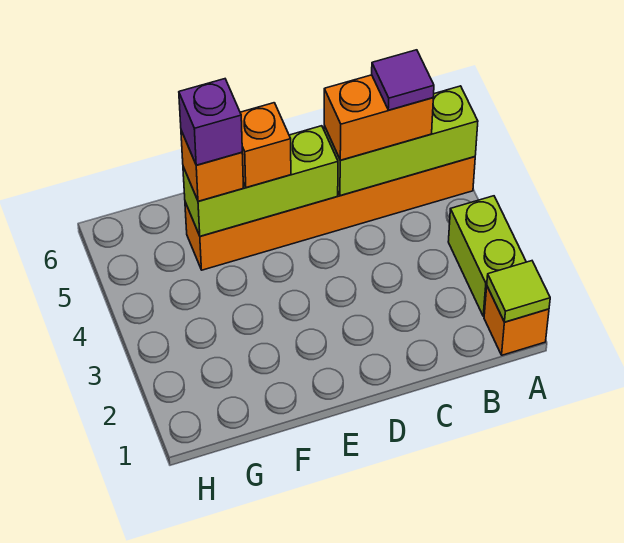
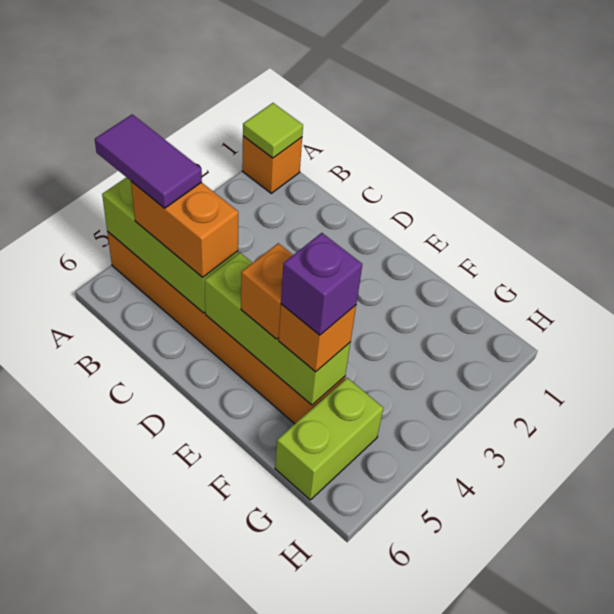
lime brick A2:A3 level 1 -> lime brick G5:G6 level 1
purple tile B5 level 4 -> purple tile A5:B5 level 4

